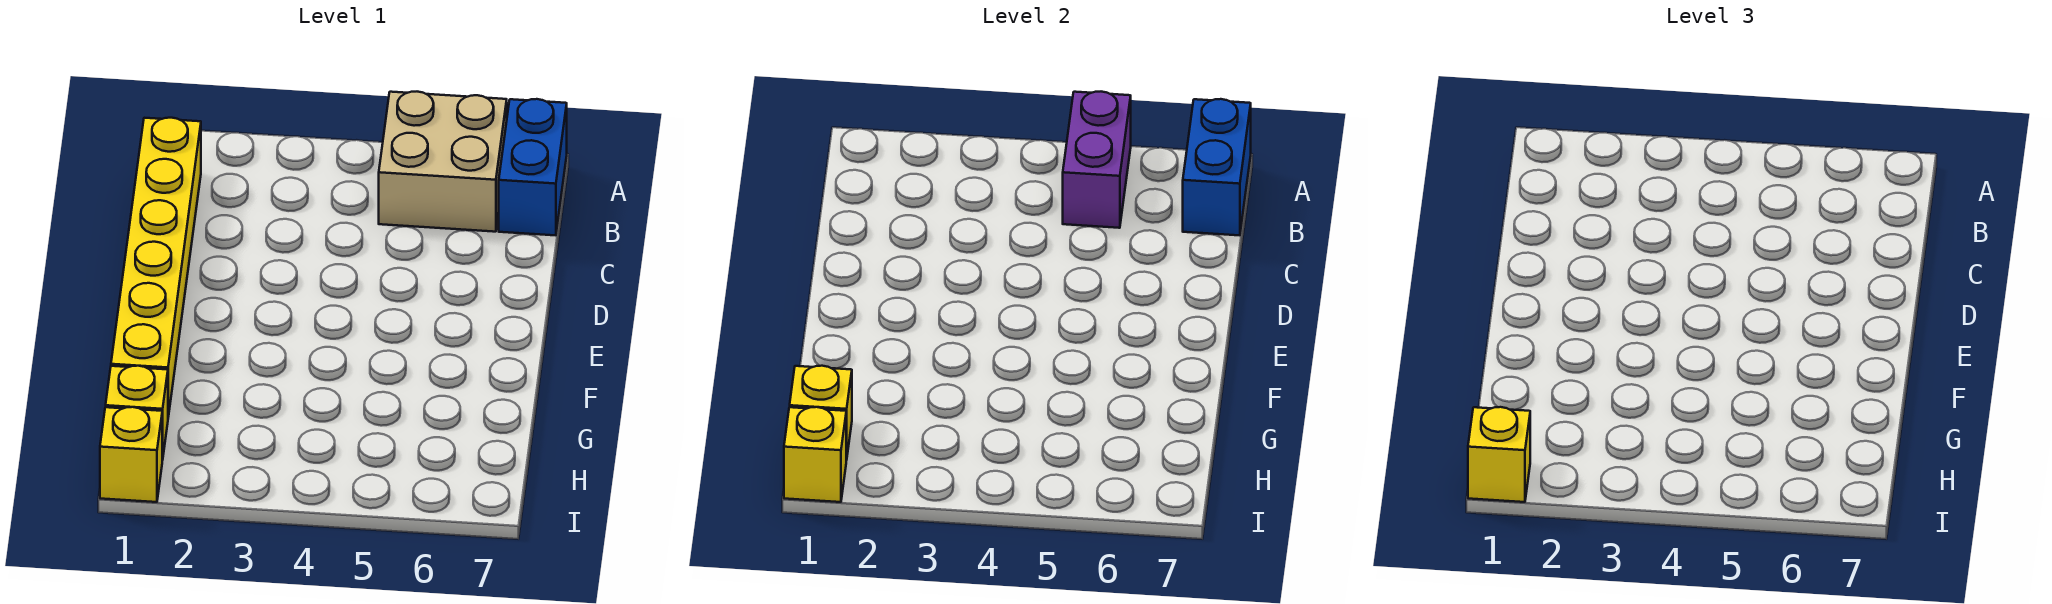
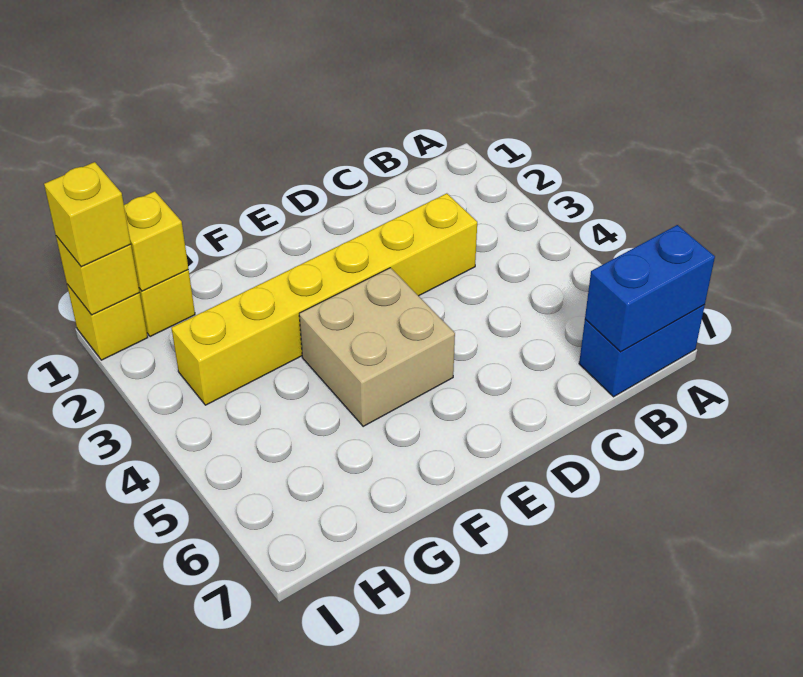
tan brick A5:B6 level 1 -> tan brick E4:F5 level 1
purple brick A5:B5 level 2 -> none
yellow brick B1:G1 level 1 -> yellow brick C3:H3 level 1

